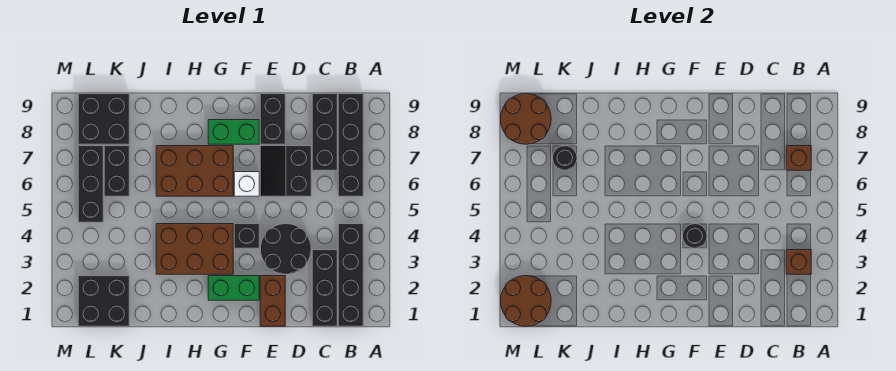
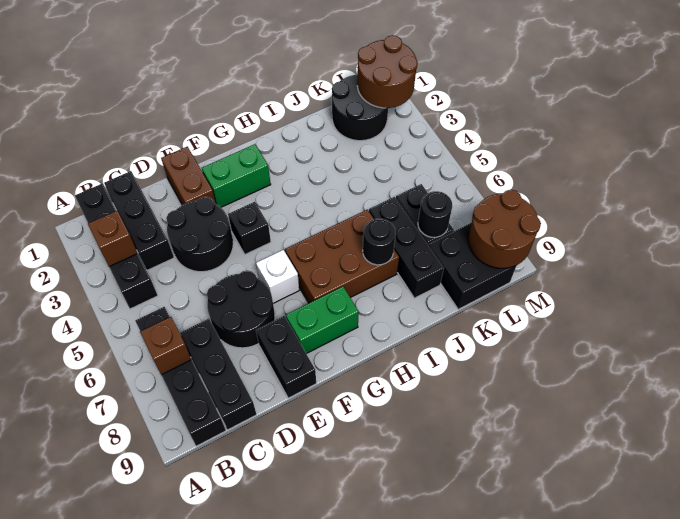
black slope D6:E7 level 1 top D -> black round brick D6:E7 level 1
black round brick F4 level 2 -> black round brick I7 level 2
brown brick G3:I4 level 1 -> none
black brick K1:L2 level 1 -> black round brick K1:L2 level 1
black brick L5:L7 level 1 -> black brick J6:J8 level 1

